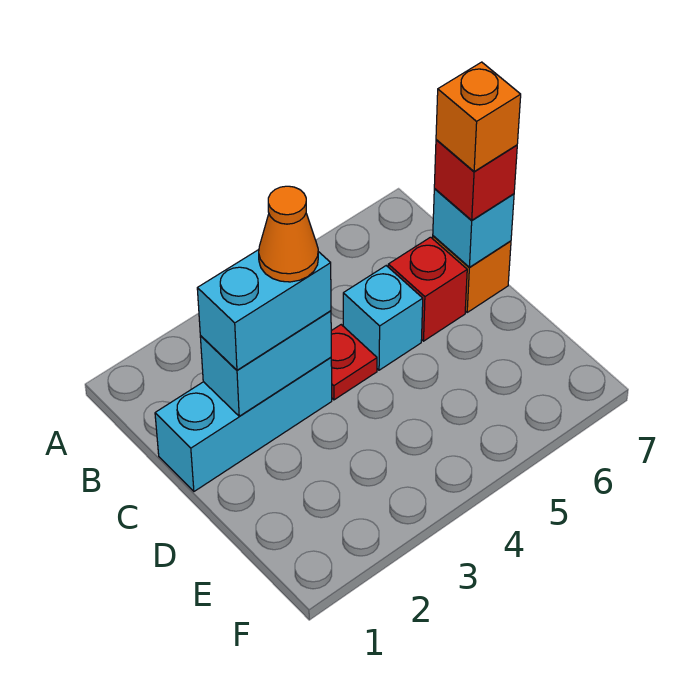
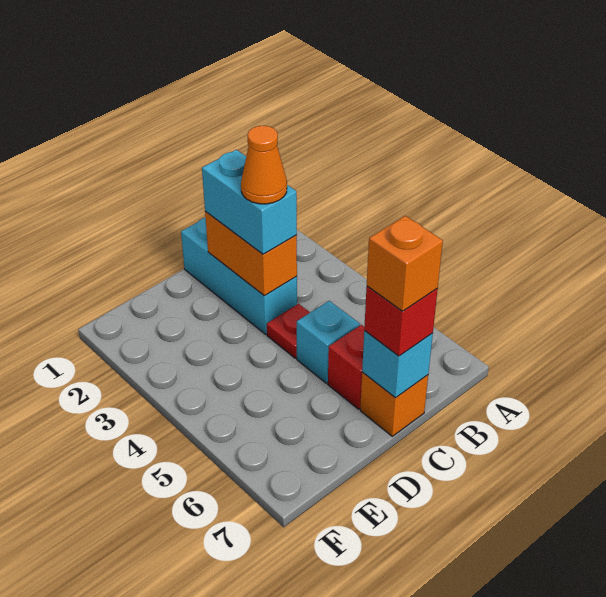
cyan brick C2:C3 level 2 -> orange brick C2:C3 level 2

